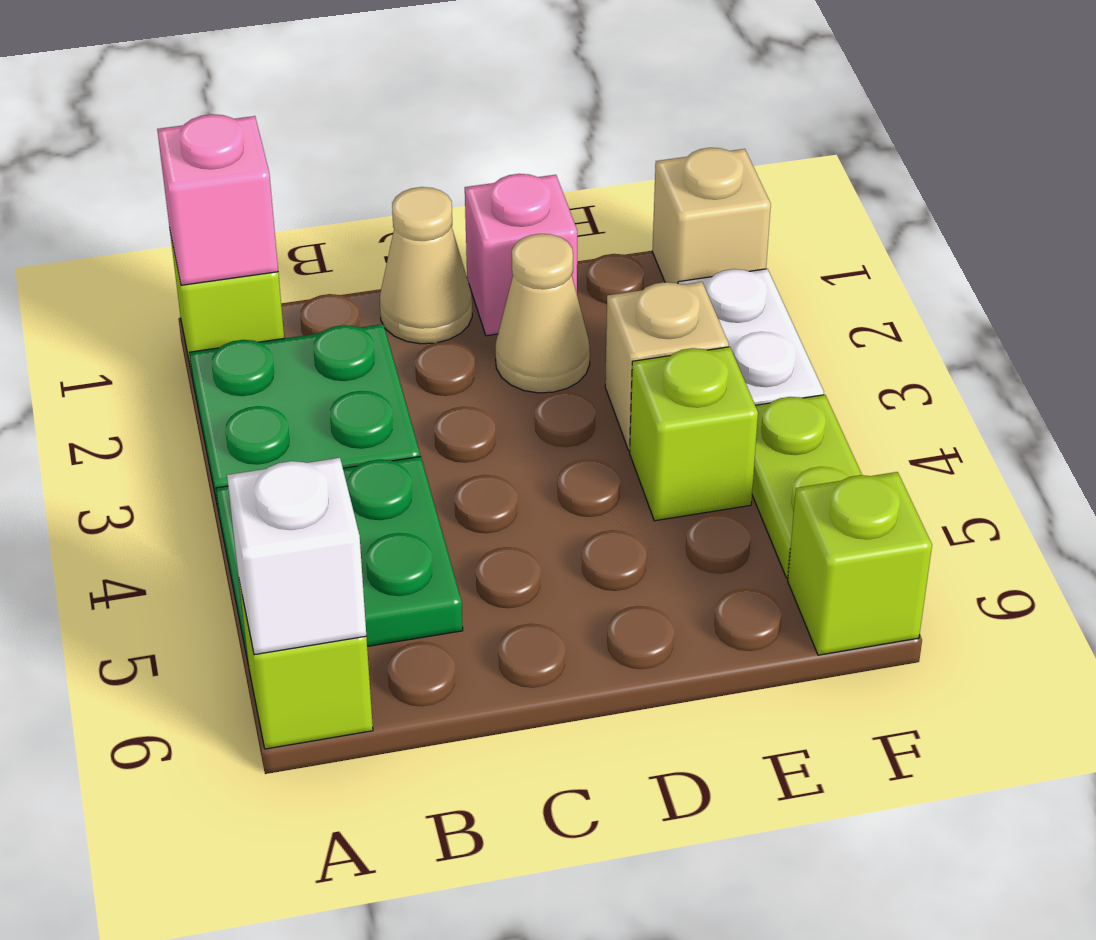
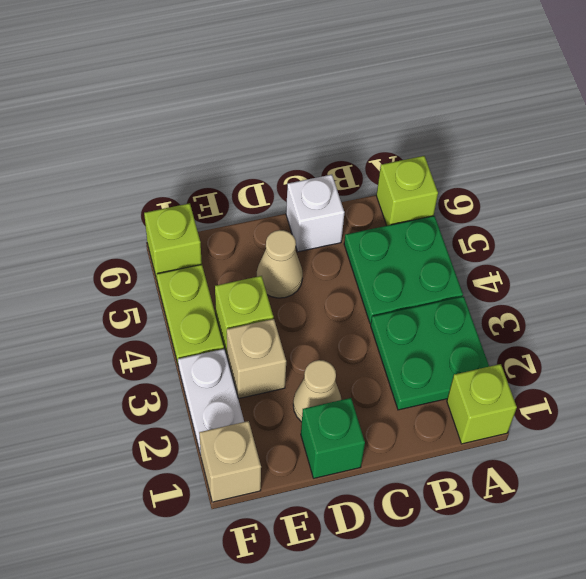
pink brick A1 level 2 -> none
white brick A6 level 2 -> white brick C6 level 1
tan cone C1 level 1 -> tan cone D5 level 1
pink brick D1 level 1 -> green brick D1 level 1

